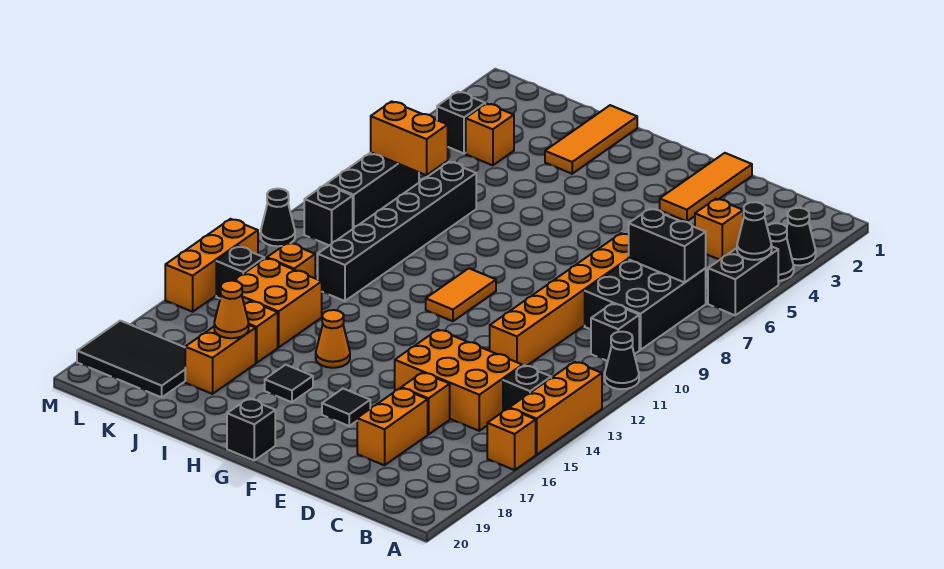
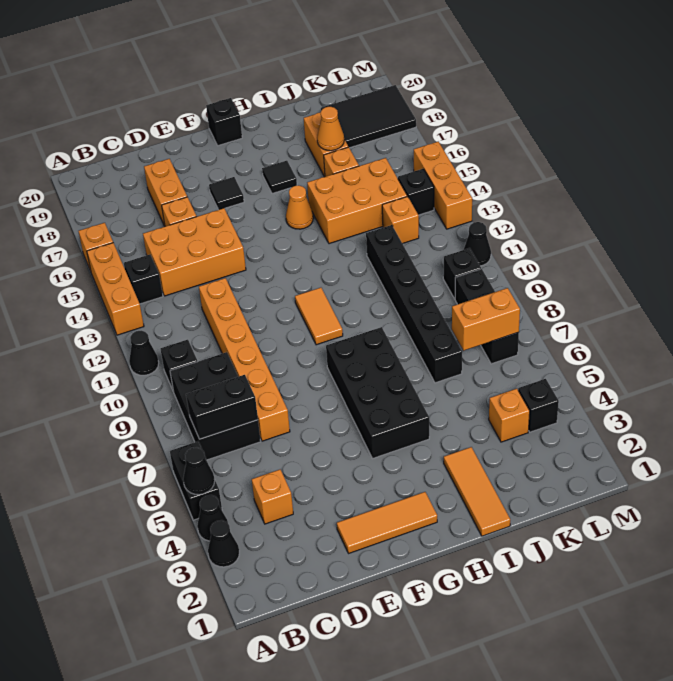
orange tile E1:E3 level 1 -> orange tile E2:G2 level 1
none -> black brick G5:H8 level 1
orange brick J14:K15 level 1 -> orange brick I14:K15 level 1

